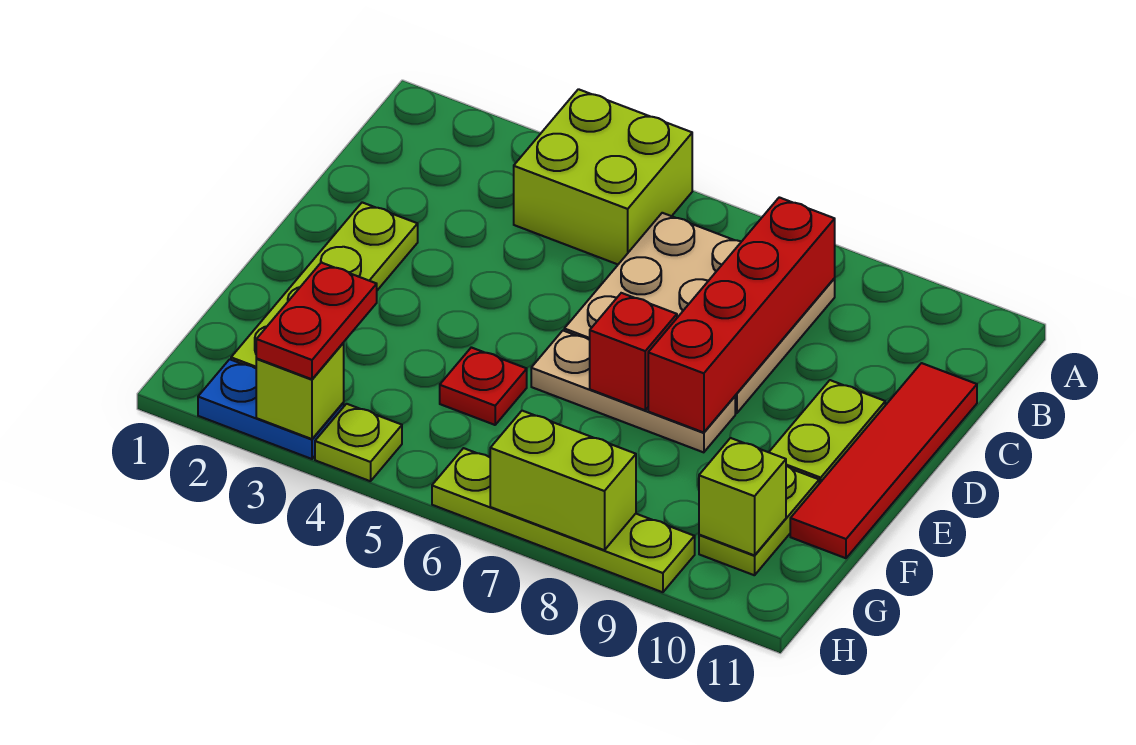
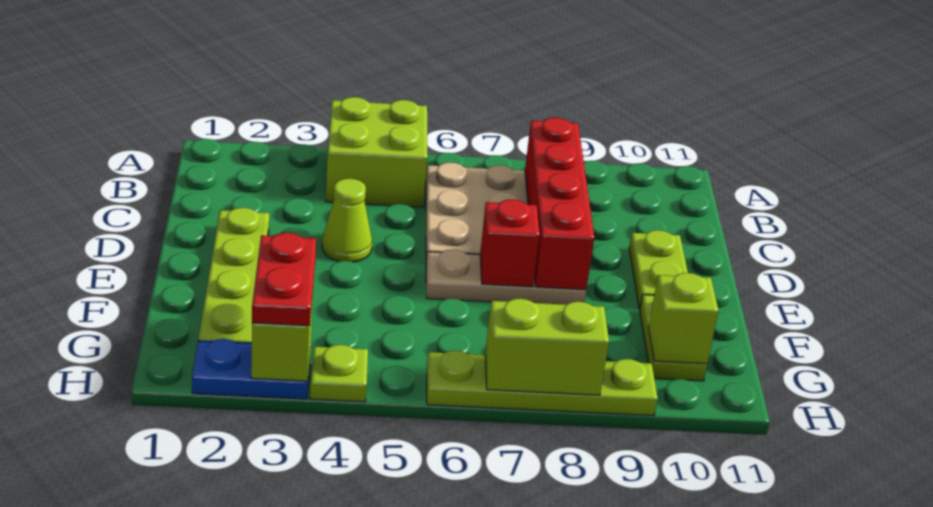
red tile C11:F11 level 1 -> none
none -> lime cone D4 level 1
red plate F5 level 1 -> none

